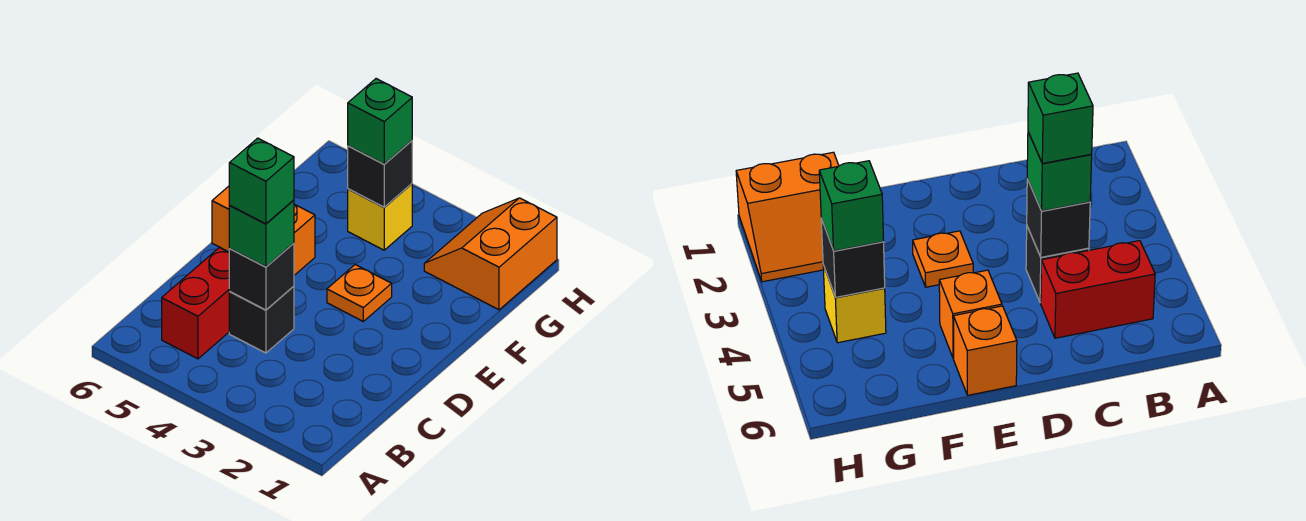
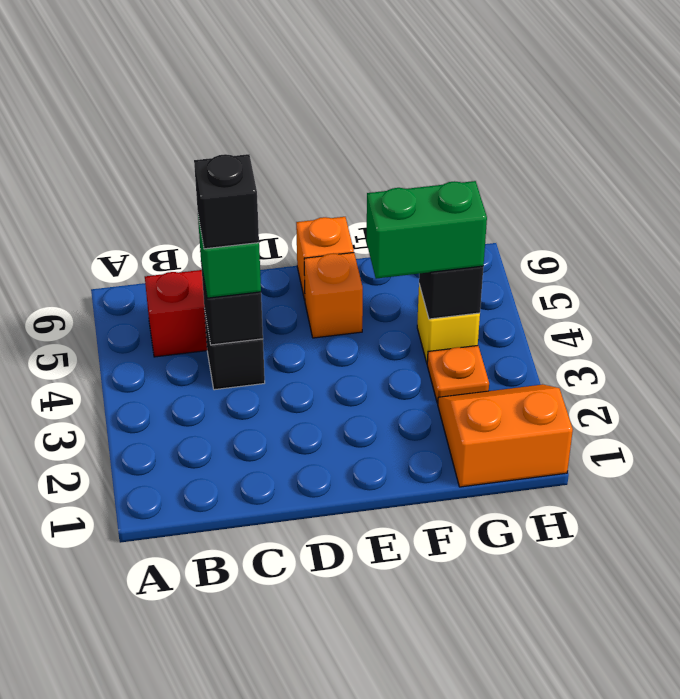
green brick C4 level 4 -> black brick C4 level 4
orange plate E3 level 1 -> orange plate G3 level 1
green brick G4 level 3 -> green brick F4:G4 level 3

